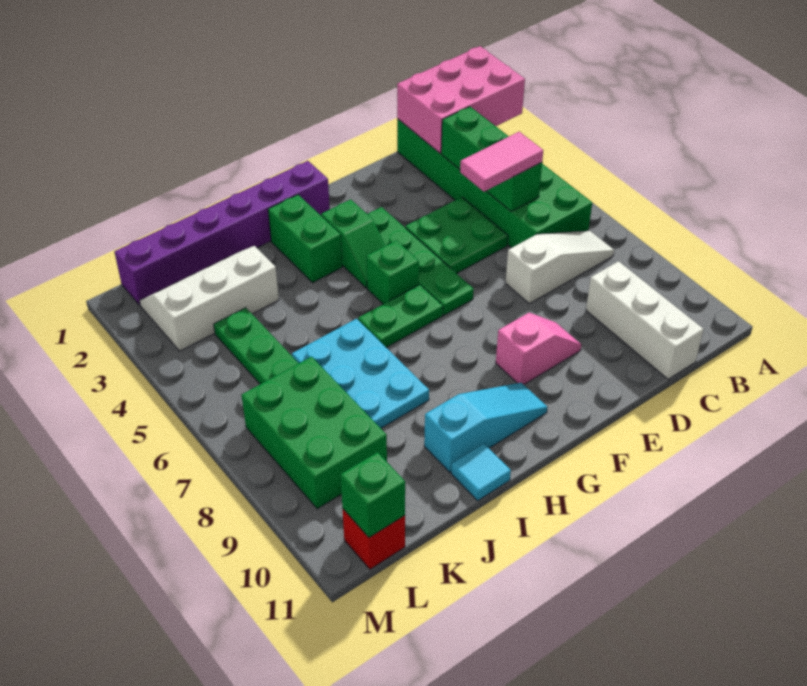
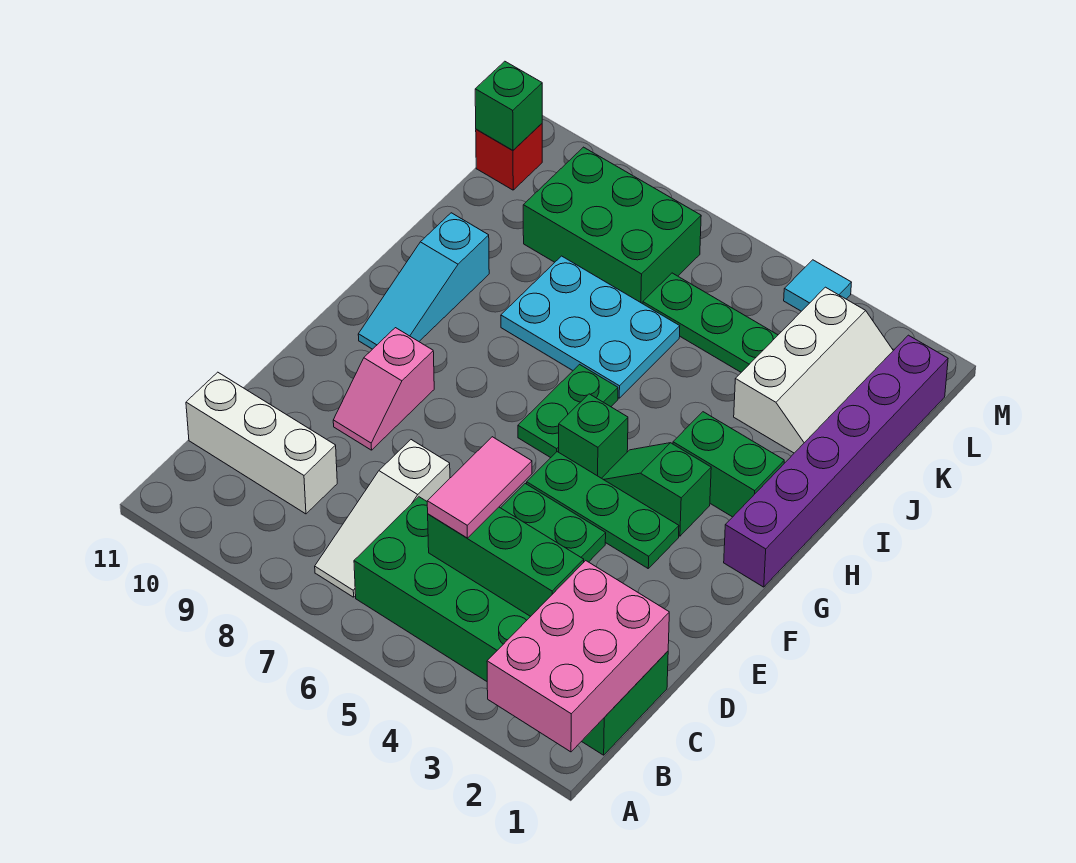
green plate F3:F6 level 1 -> green plate F3:F5 level 1
cyan tile I11 level 1 -> cyan tile M4 level 1

